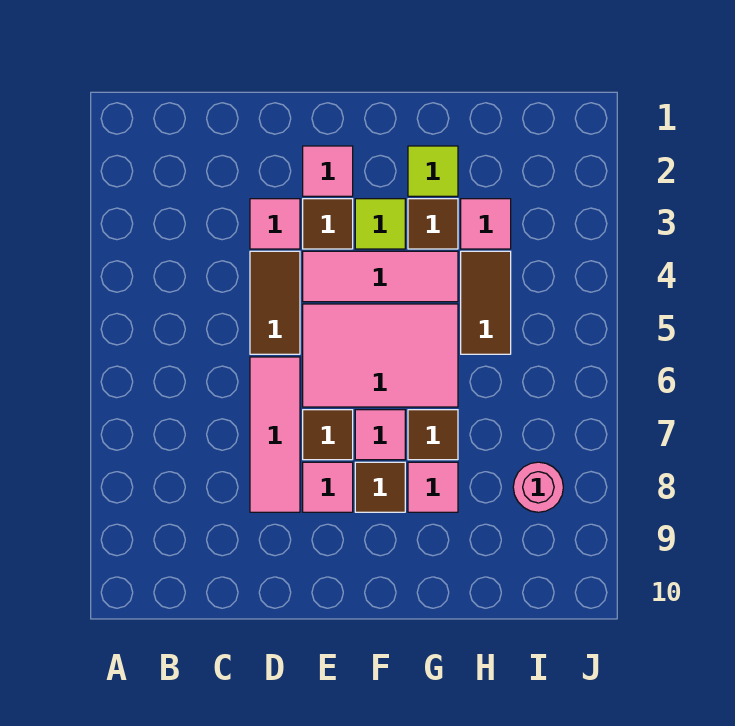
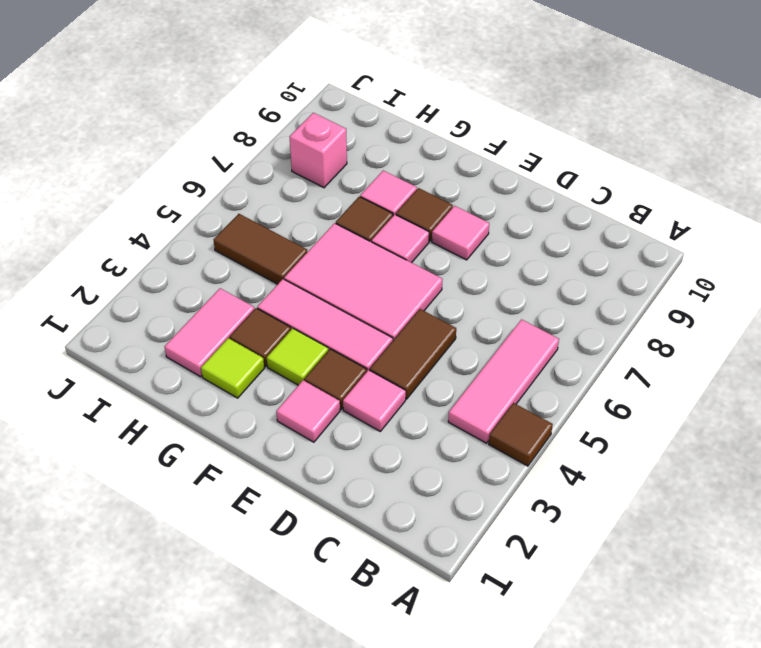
pink tile D6:D8 level 1 -> pink tile B4:B6 level 1
brown tile E7 level 1 -> brown tile A4 level 1
pink tile H3 level 1 -> pink tile H2:H3 level 1
brown tile H4:H5 level 1 -> brown tile H5:I5 level 1
pink round brick I8 level 1 -> pink brick I8 level 1

